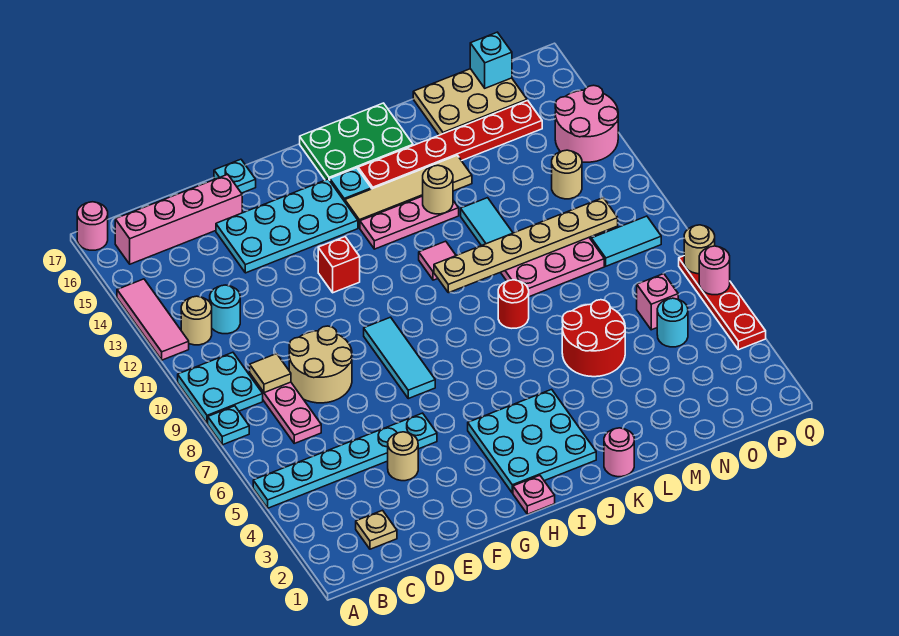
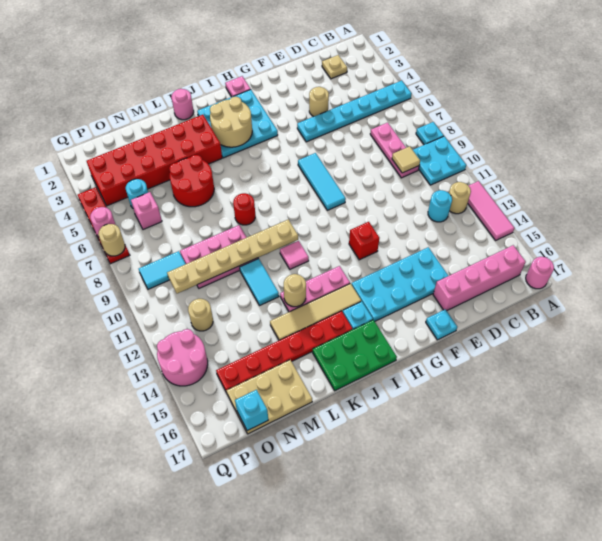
tan round brick D8:E9 level 1 -> tan round brick I3:J4 level 2
none -> red brick K3:P4 level 1

